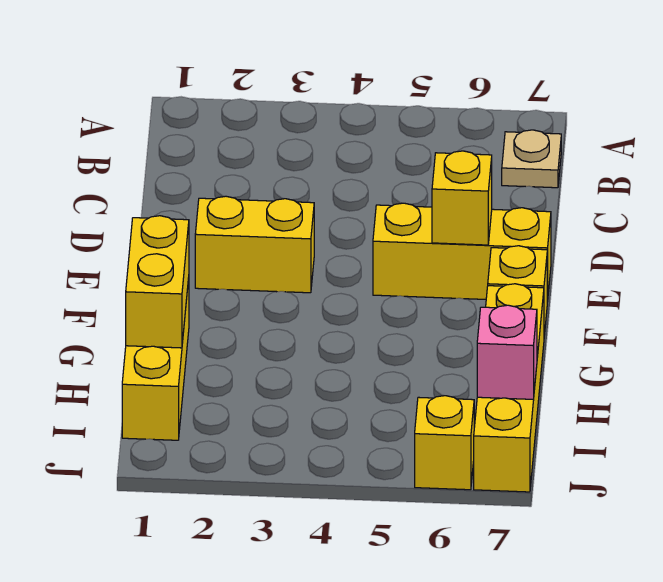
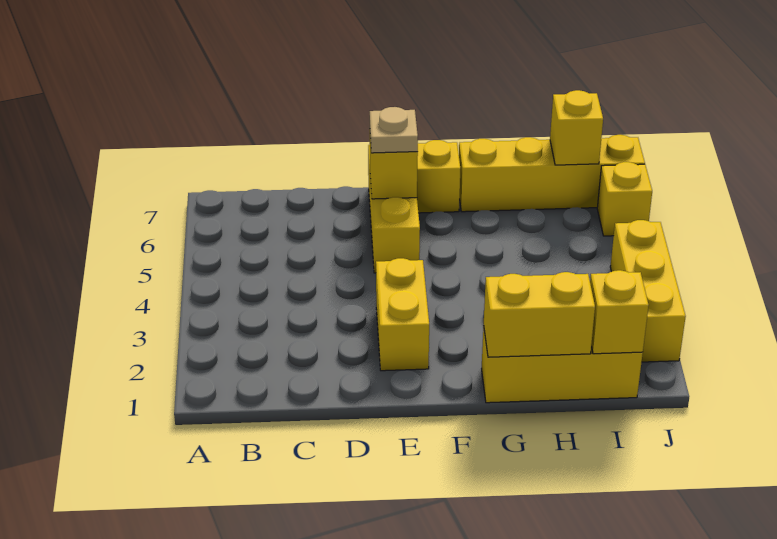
tan plate B7 level 1 -> tan plate E6 level 3
none -> yellow brick I1 level 2
pink brick I7 level 2 -> yellow brick I7 level 2
none -> yellow brick J2:J4 level 1

